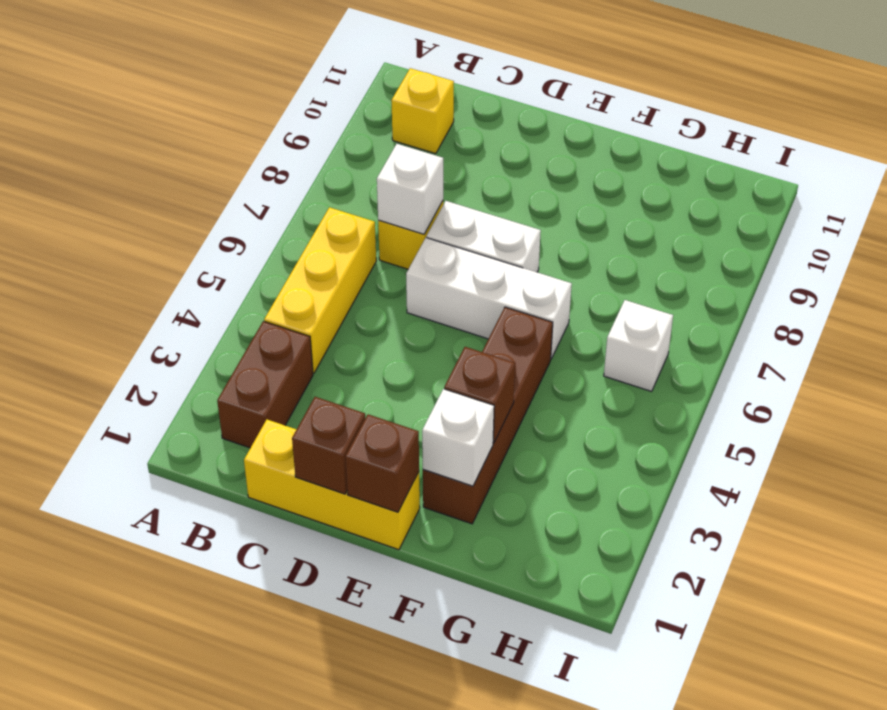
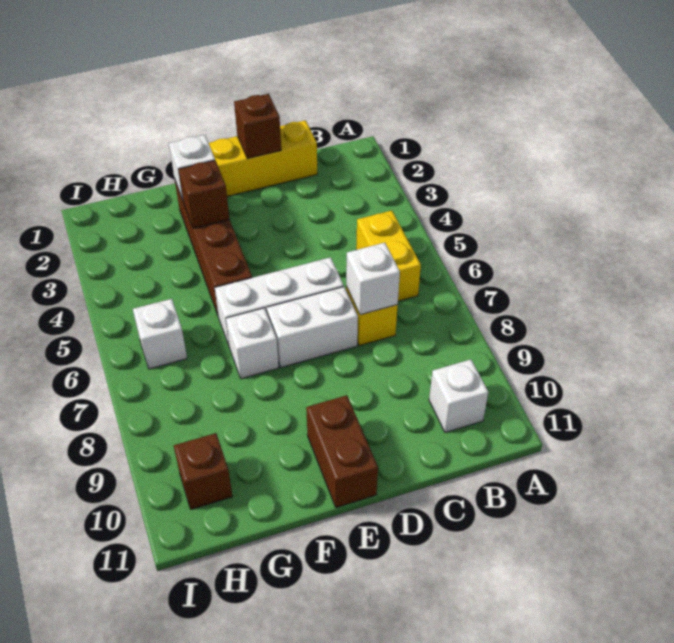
brown brick B2:B3 level 1 -> brown brick E10:E11 level 1
yellow brick B4:B6 level 1 -> yellow brick B5:B6 level 1
yellow brick B10 level 1 -> white brick B10 level 1
brown brick E1 level 2 -> brown brick H10 level 1
none -> white brick F7 level 1

